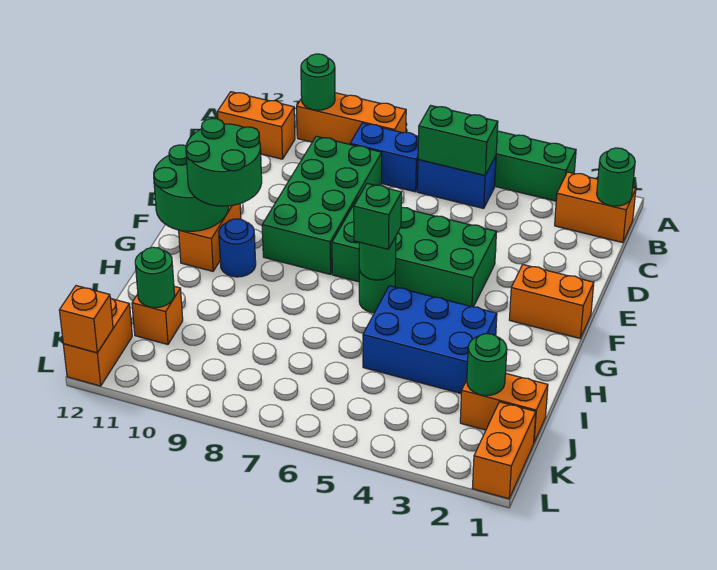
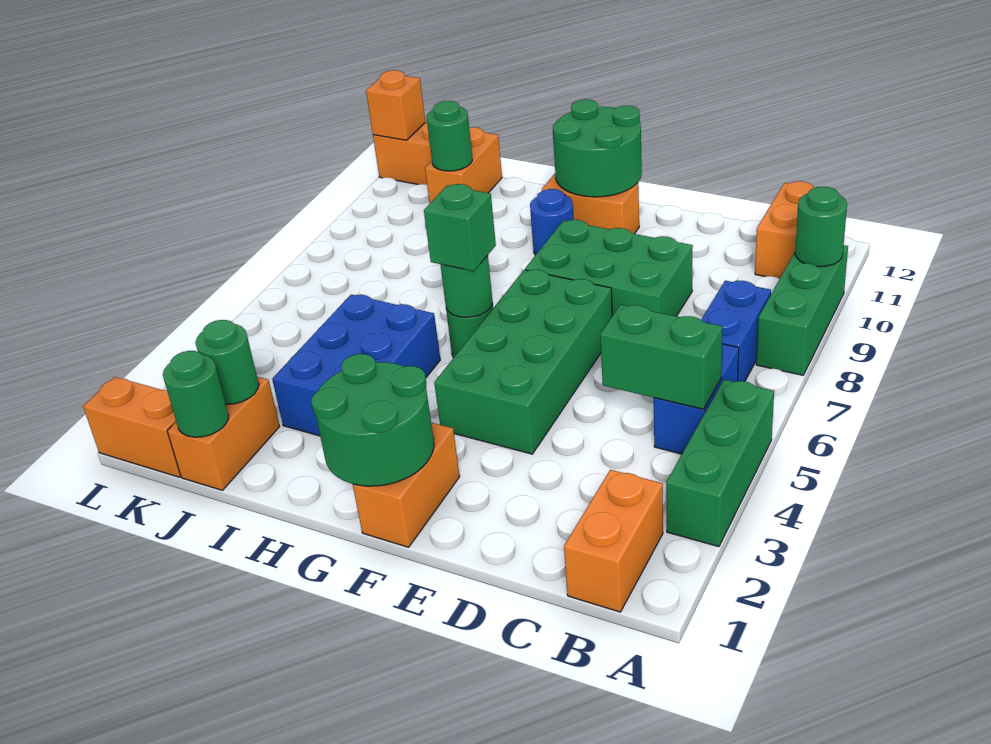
orange brick A8:A10 level 1 -> green brick A8:A10 level 1
green round brick B1 level 2 -> green round brick J1 level 2
green brick B5:B6 level 2 -> green brick B5:C5 level 2
green brick C8:F9 level 1 -> green brick D8:F9 level 1
green round brick F10:G11 level 3 -> green round brick F1:G2 level 2
orange brick J11 level 1 -> orange brick J11:J12 level 1

